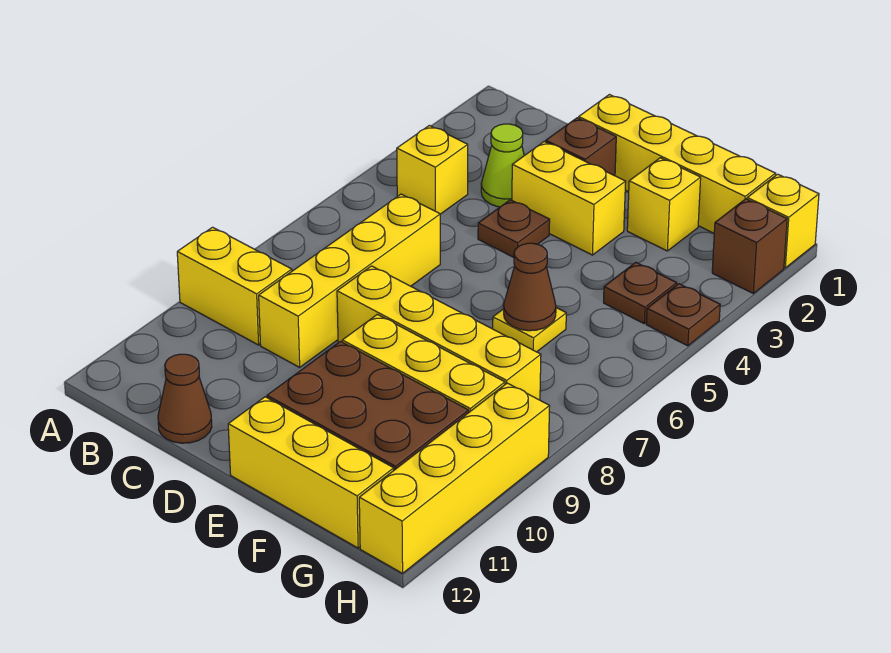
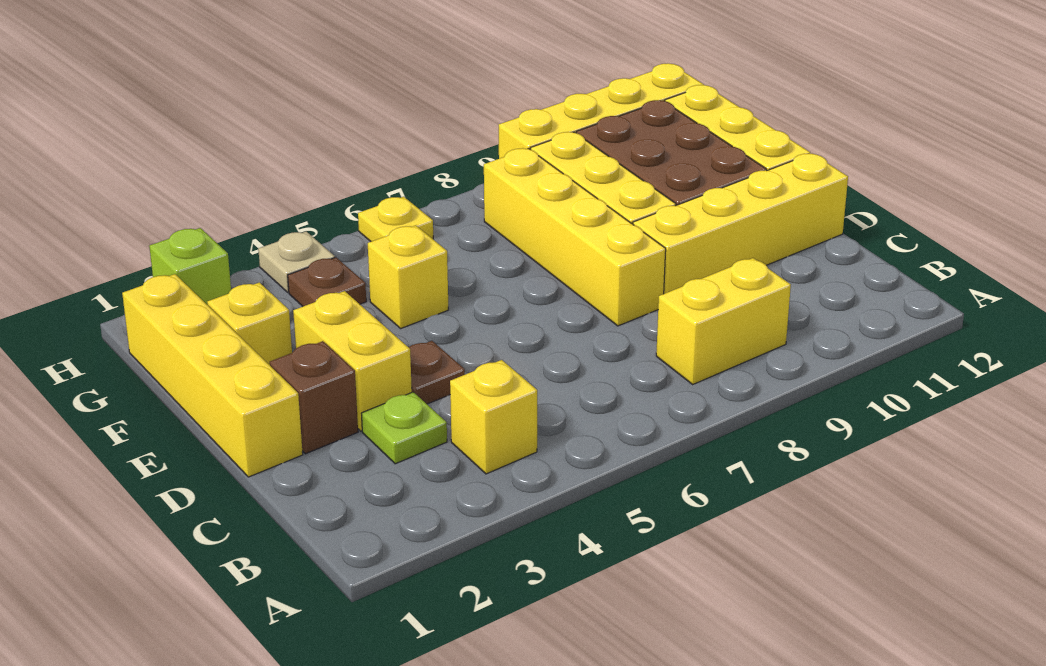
yellow brick A9:B9 level 1 -> yellow brick B8:B9 level 1
lime cone C3 level 1 -> lime plate C3 level 1
yellow brick C6:C9 level 1 -> yellow brick D9:D12 level 1
brown cone C12 level 1 -> none
yellow plate F6 level 1 -> yellow plate H6 level 1
brown cone F6 level 2 -> none
yellow brick H1 level 1 -> yellow brick F5 level 1
brown brick H2 level 1 -> lime brick H2 level 1
brown plate H4 level 1 -> tan plate H4 level 1

